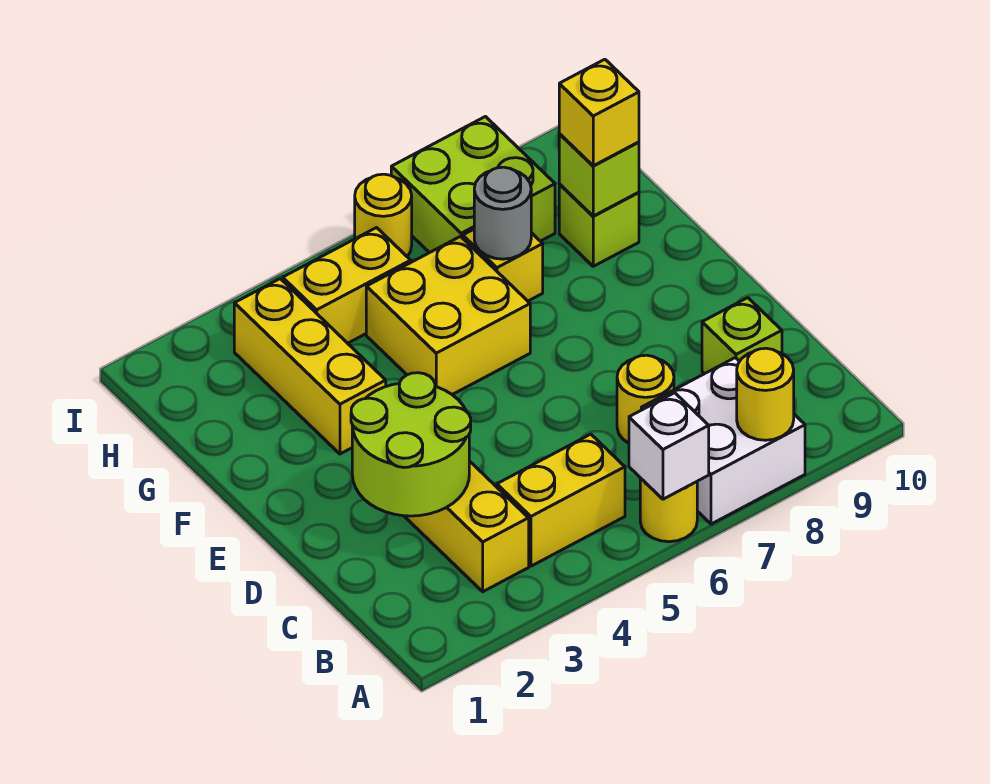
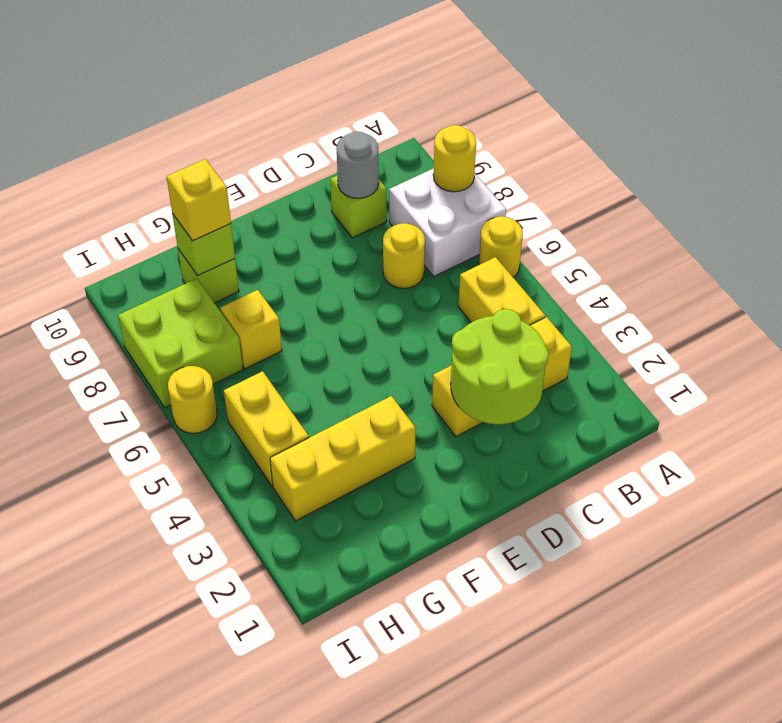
white brick A6 level 2 -> none
yellow brick F5:G6 level 1 -> none
grey round brick G7 level 2 -> grey round brick C9 level 2

